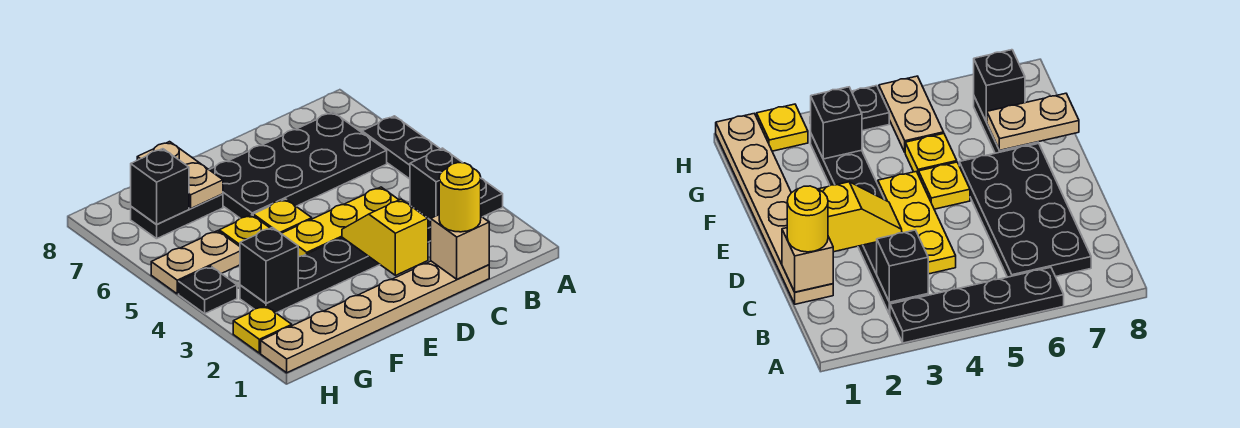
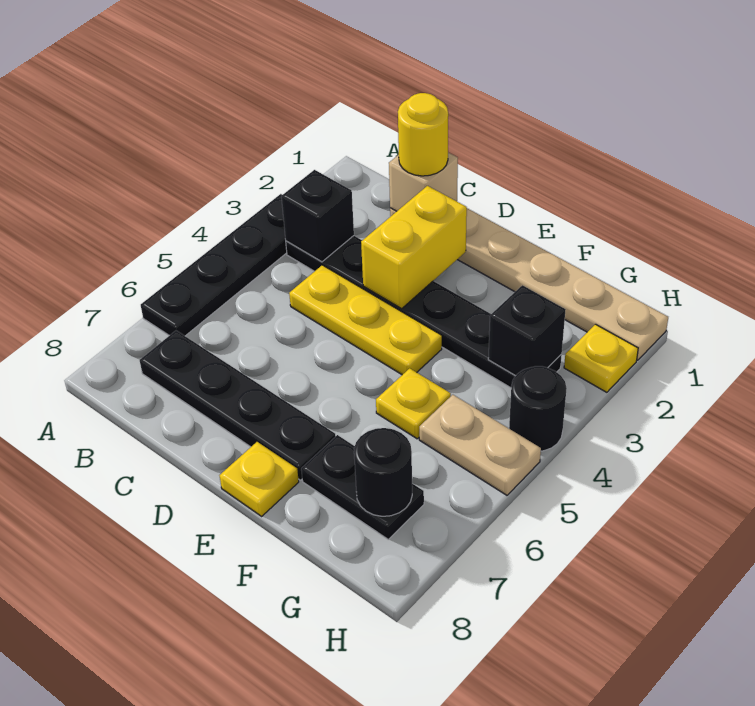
black plate B6:E7 level 1 -> black plate B7:E7 level 1
yellow slope D2:D3 level 2 top 2 -> yellow brick D2:D3 level 2
yellow plate E5 level 1 -> yellow plate E8 level 1
tan plate F7:F8 level 2 -> none
black brick G7 level 2 -> black round brick G7 level 2
black plate H4 level 1 -> black round brick H4 level 1

